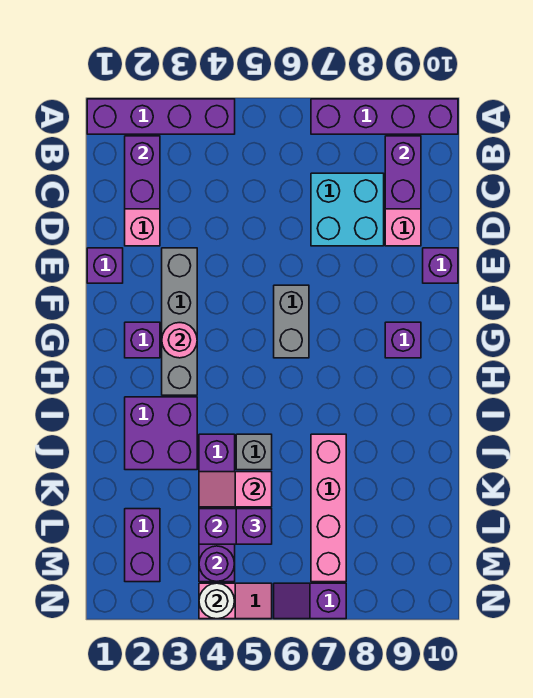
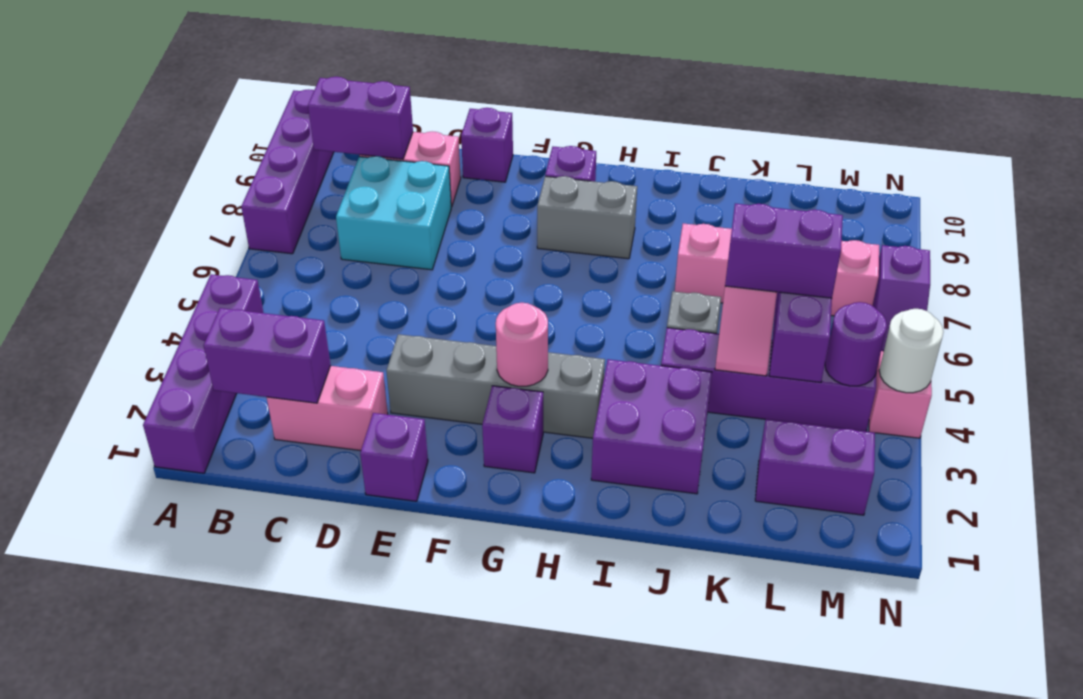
grey brick F6:G6 level 1 -> grey brick G8:H8 level 1
purple brick L5 level 3 -> purple brick K5:L5 level 3

